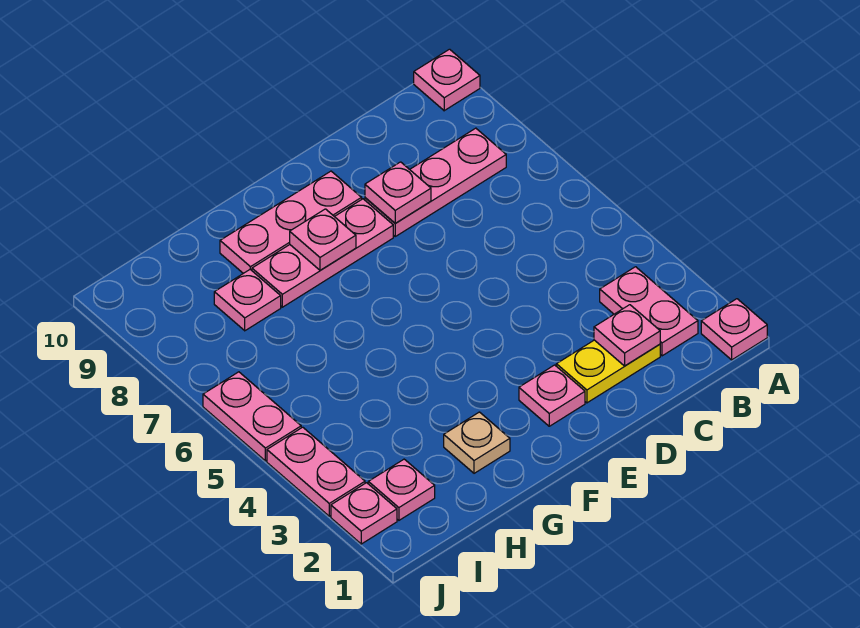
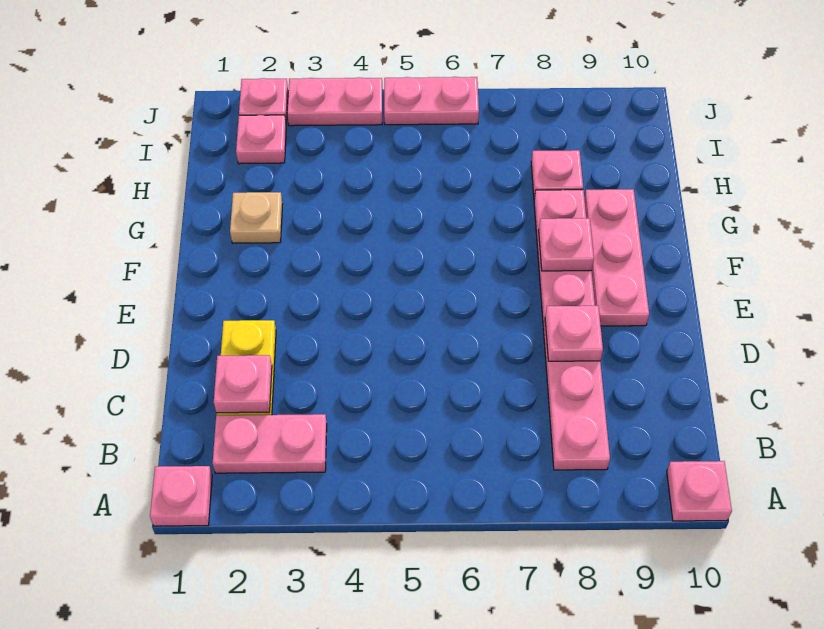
pink plate E2 level 1 -> none

